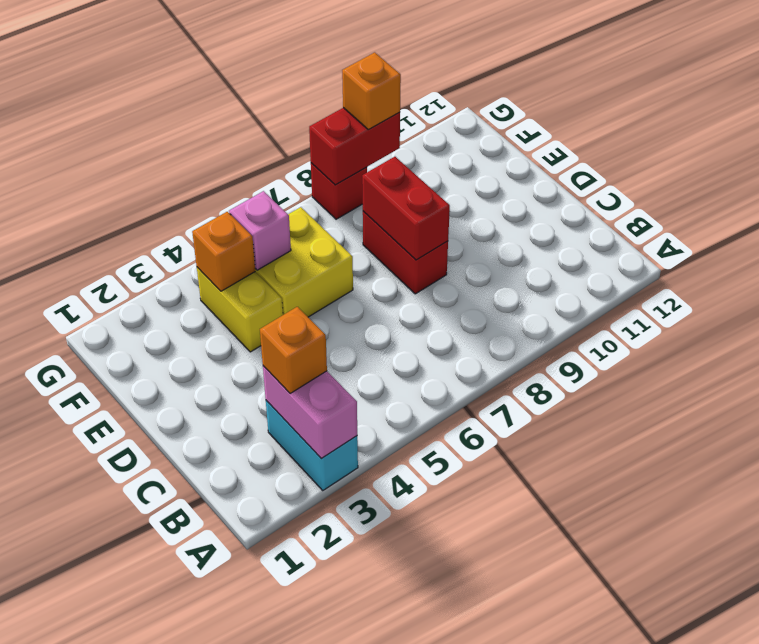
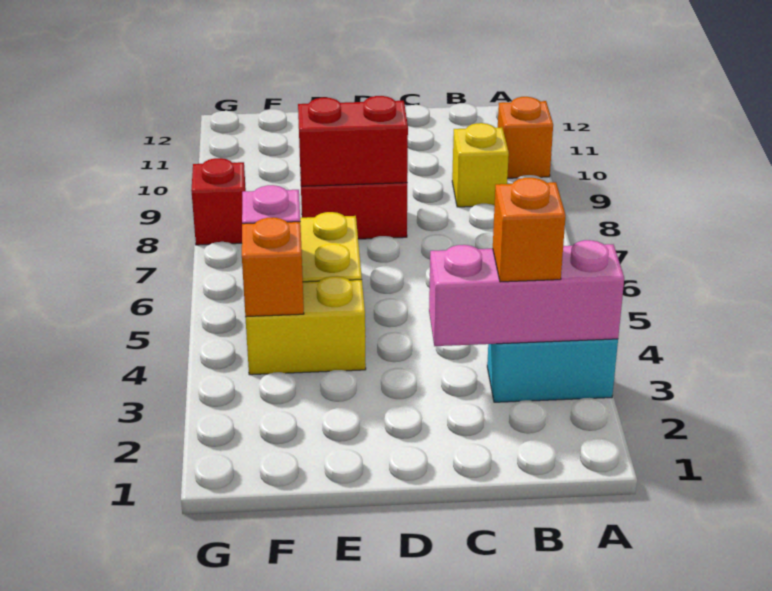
pink brick A3:B3 level 2 -> pink brick A3:C3 level 2
none -> yellow brick B9 level 1
red brick G8:G9 level 2 -> none
orange brick G9 level 3 -> orange brick A10 level 1

